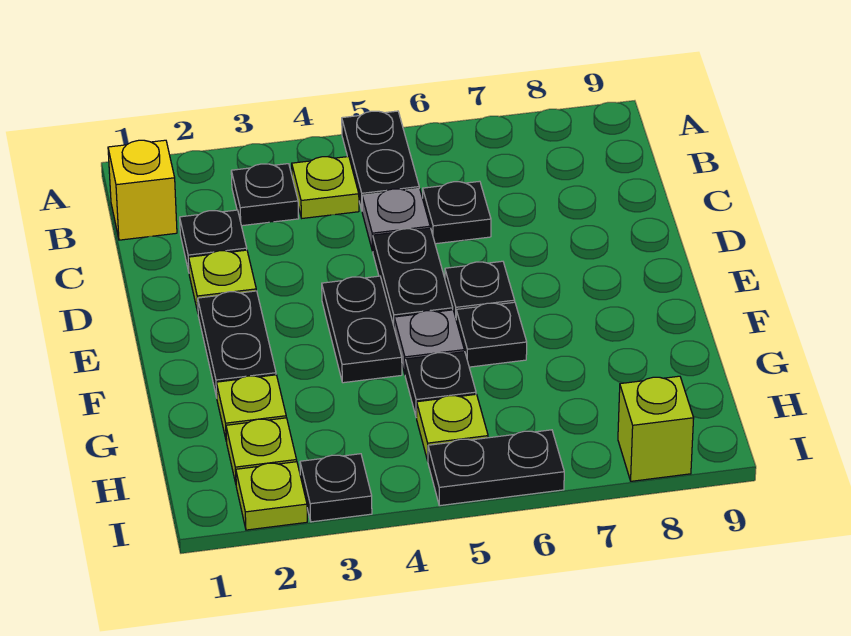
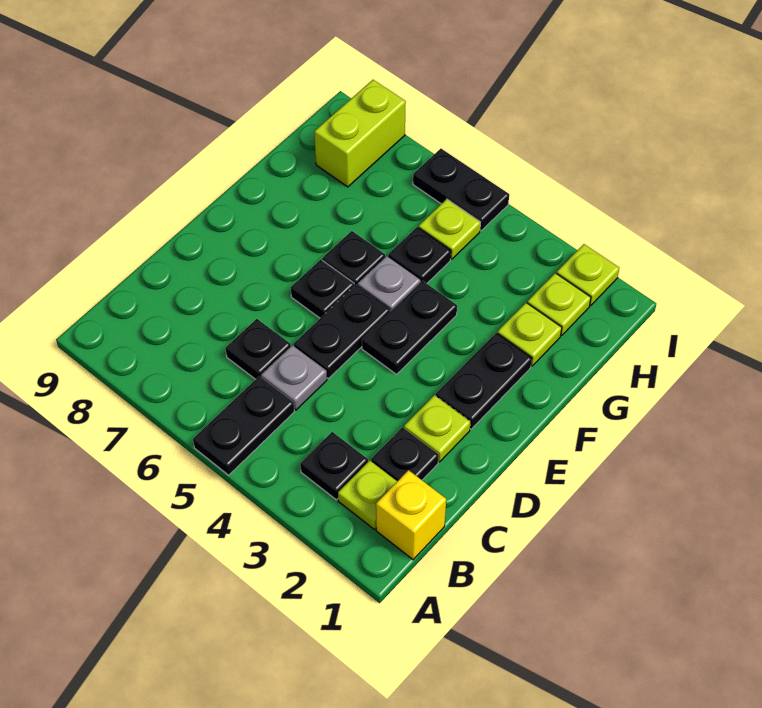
lime plate B4 level 1 -> lime plate B2 level 1
black plate I3 level 1 -> none
lime brick I8 level 1 -> lime brick H8:I8 level 1

